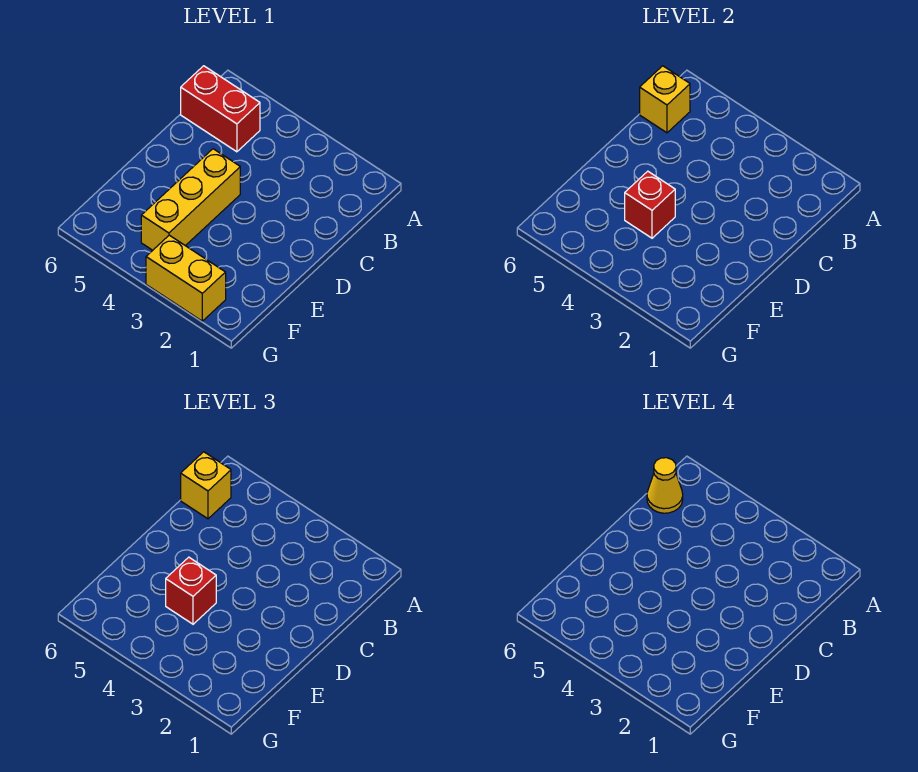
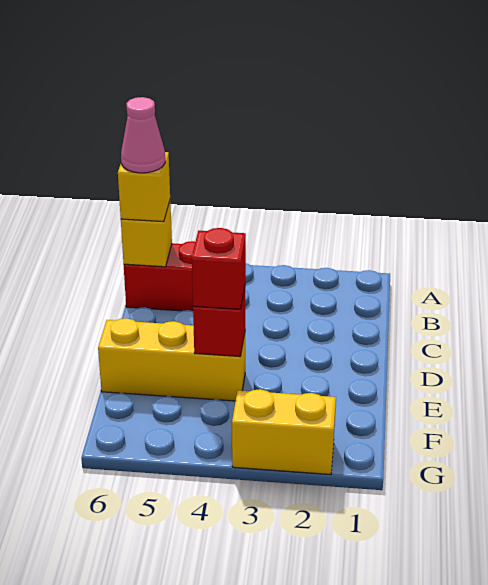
yellow cone B6 level 4 -> pink cone B6 level 4
yellow brick D4:F4 level 1 -> yellow brick E4:E6 level 1

